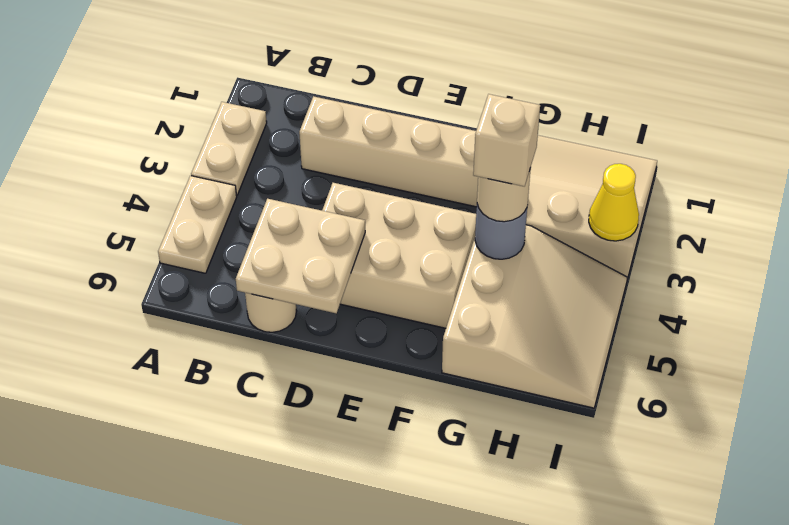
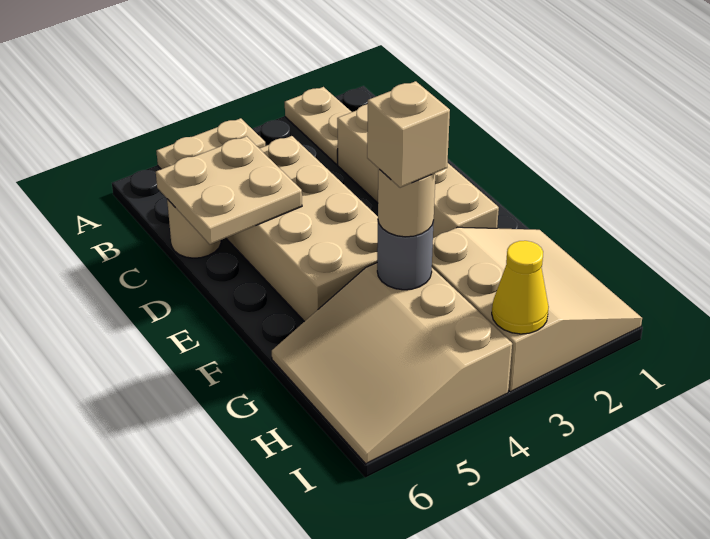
tan plate A2:A3 level 1 -> tan plate A2:B2 level 1
tan brick D4:F5 level 1 -> tan brick C4:F5 level 1
tan slope G4:I6 level 1 top G -> tan slope G4:I6 level 1 top 4

